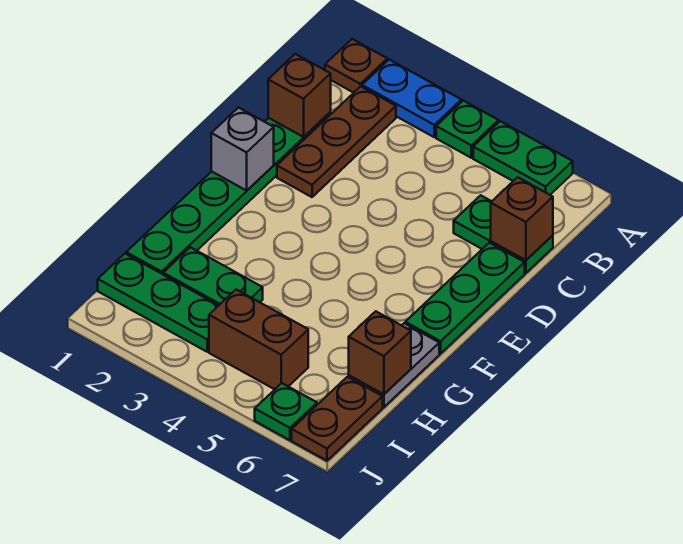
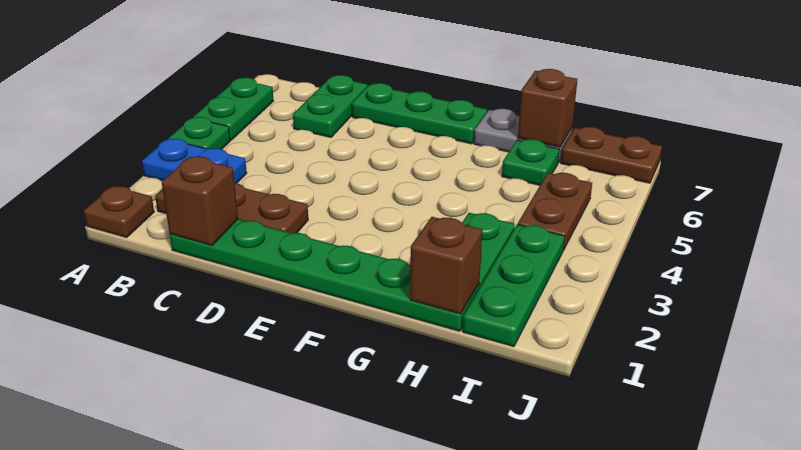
blue plate A2:A3 level 1 -> blue plate A3:B3 level 1
brown brick C7 level 2 -> brown brick H1 level 2
grey brick E1 level 2 -> none
brown brick I4:I5 level 1 -> brown plate I4:I5 level 1
green plate J6 level 1 -> green plate H6 level 1

